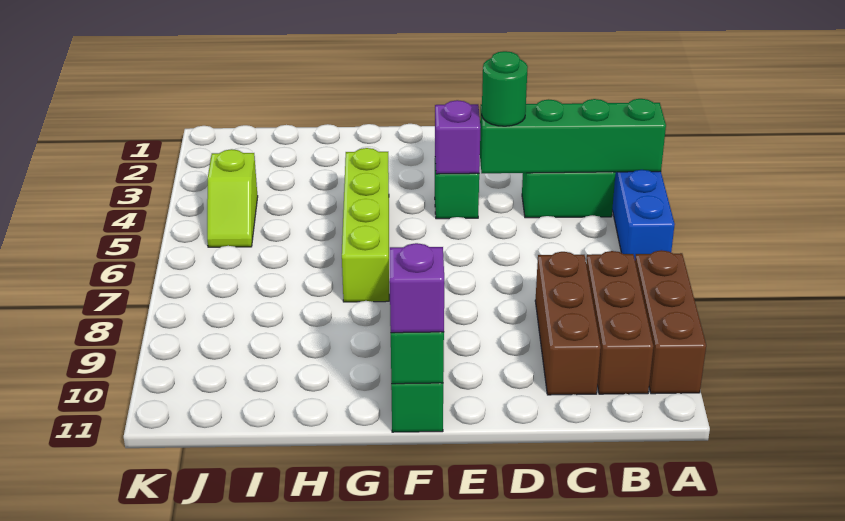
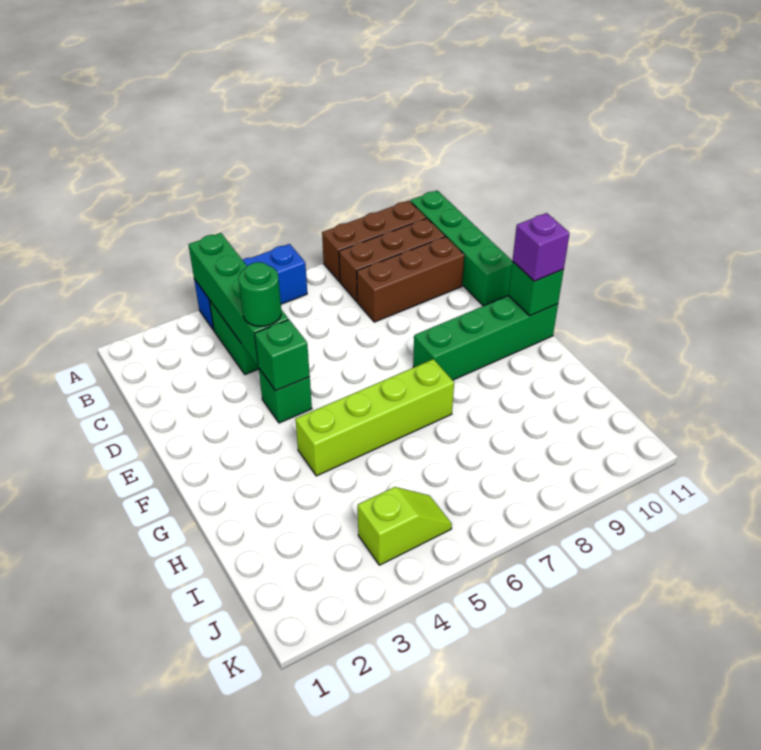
none -> green brick A11:D11 level 1
purple brick E4 level 2 -> green brick E4 level 2

